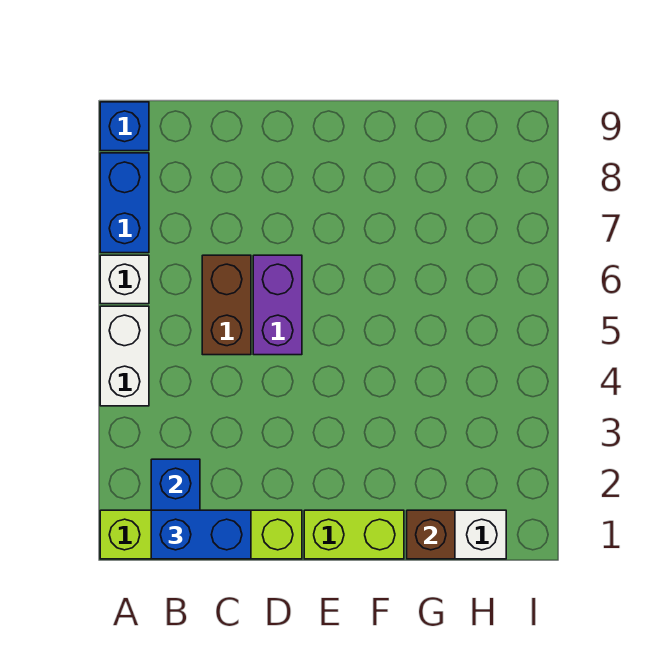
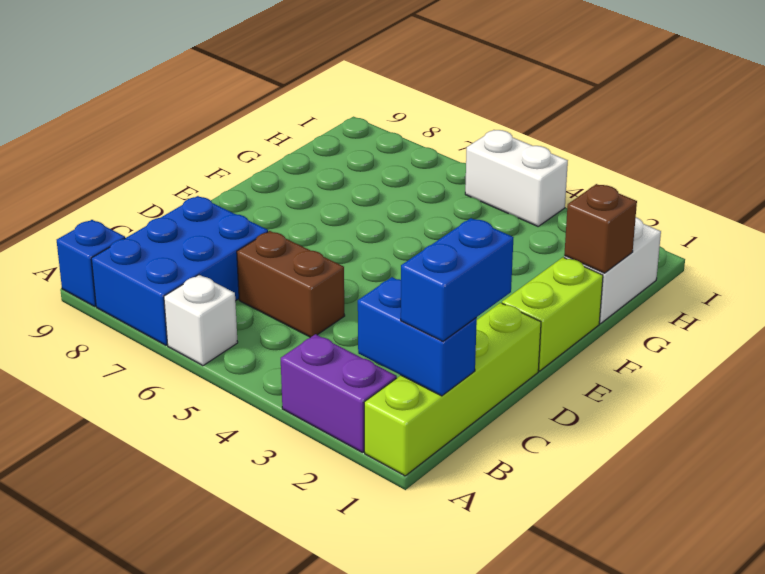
white brick A4:A5 level 1 -> white brick I4:I5 level 1
blue brick A7:A8 level 1 -> blue brick A7:C8 level 1
purple brick D5:D6 level 1 -> purple brick A2:A3 level 1

